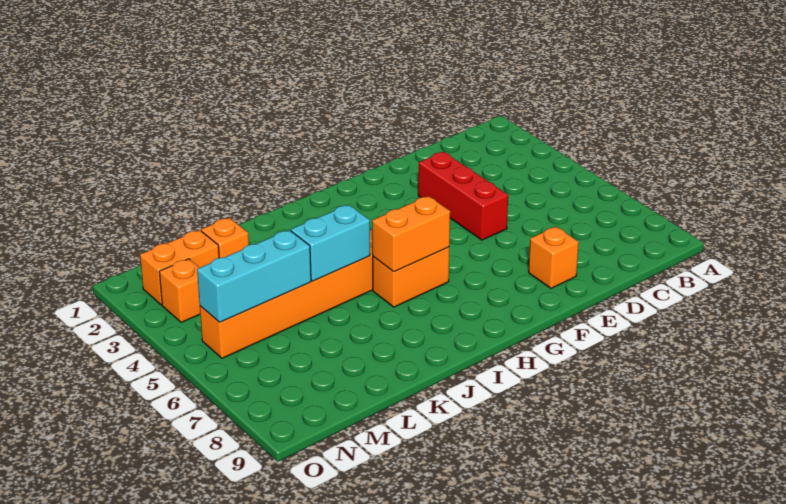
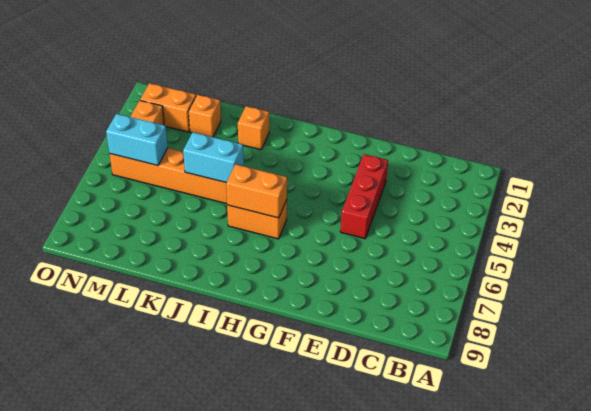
orange brick E8 level 1 -> orange brick J2 level 1
cyan brick L5:N5 level 2 -> cyan brick M5:N5 level 2

